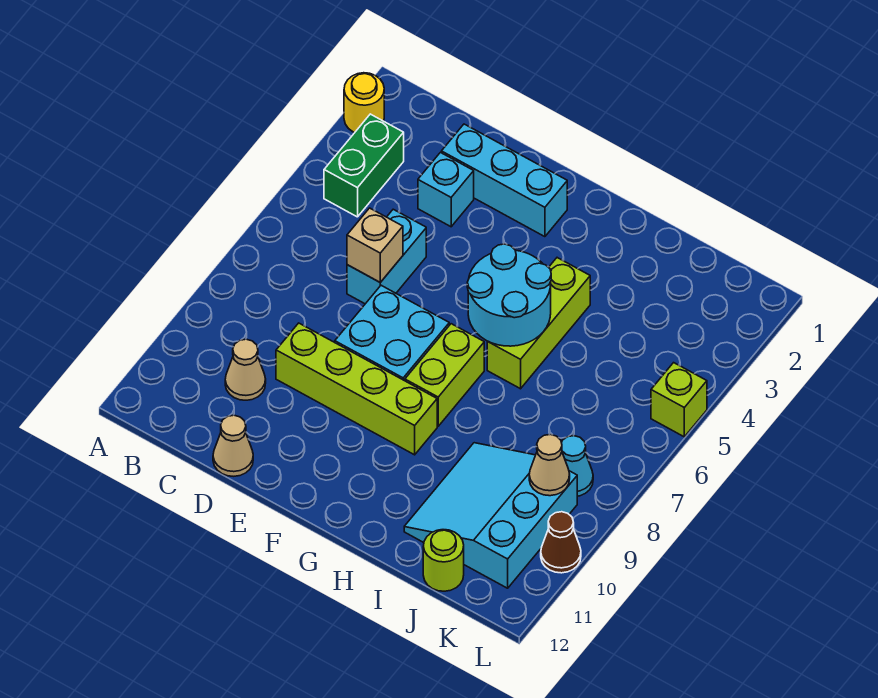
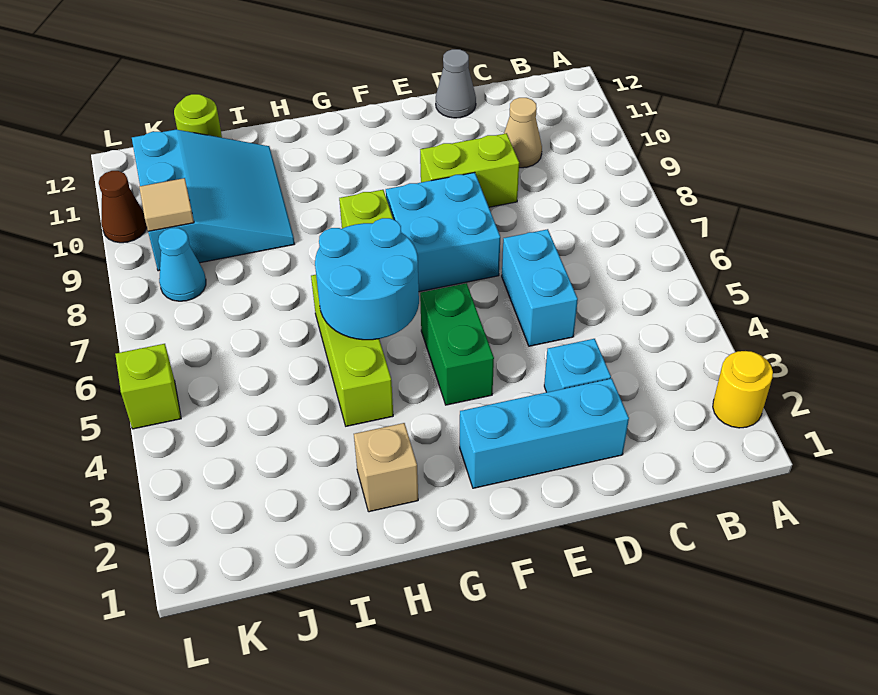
green brick B3:B4 level 1 -> green brick F4:F5 level 1
tan brick D6 level 2 -> tan brick H2 level 1
lime brick D9:G9 level 1 -> lime brick D9:E9 level 1
tan cone D12 level 1 -> grey cone D12 level 1
tan cone K9 level 2 -> tan tile K9 level 2

